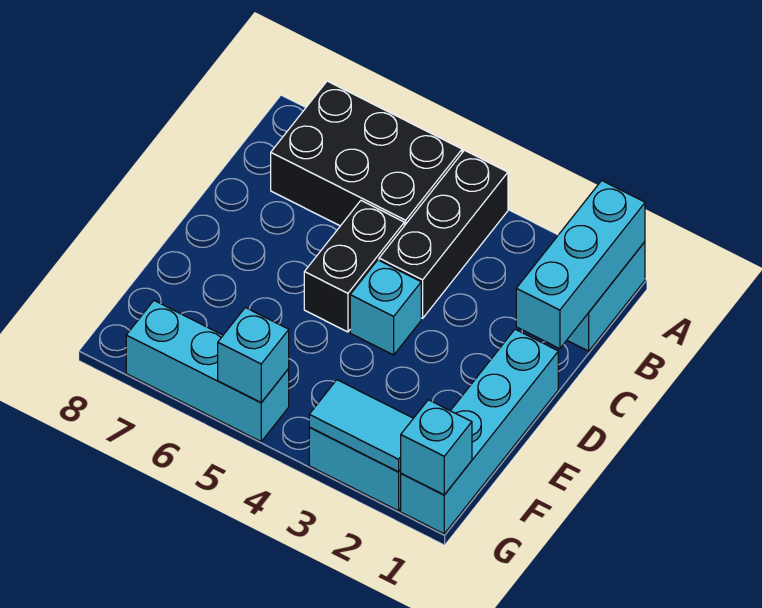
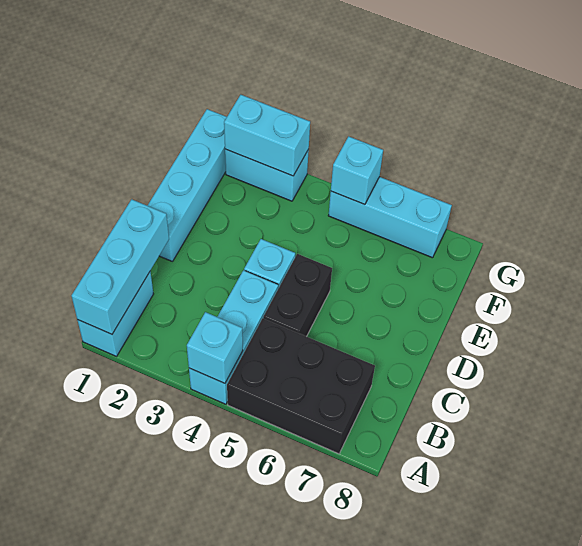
black brick A4:C4 level 1 -> cyan brick A4:C4 level 1
cyan brick G1 level 2 -> cyan brick A4 level 2
cyan tile G2:G3 level 2 -> cyan brick G2:G3 level 2

